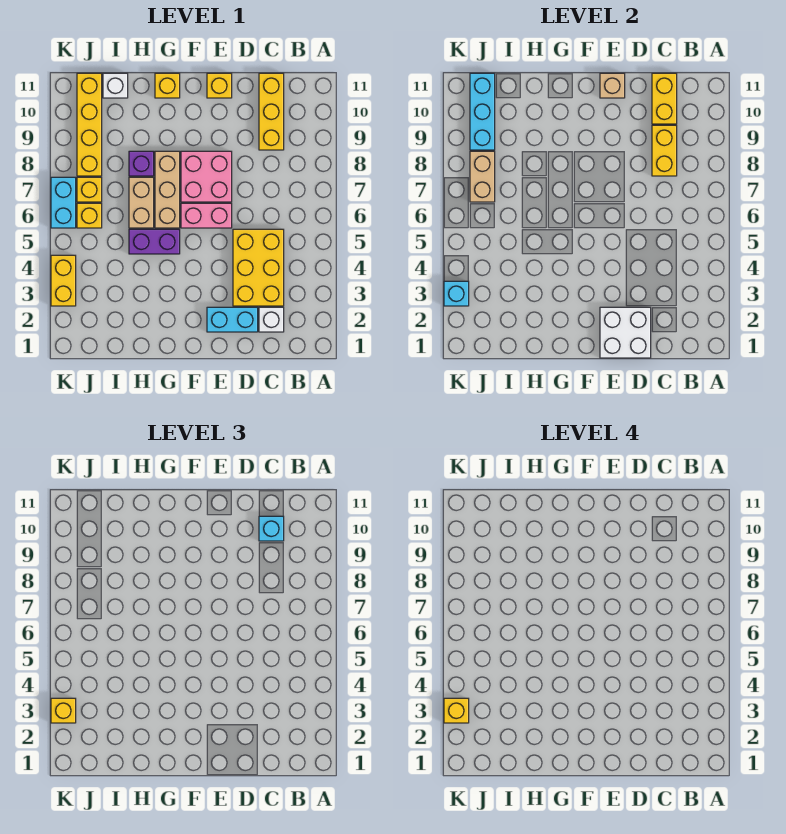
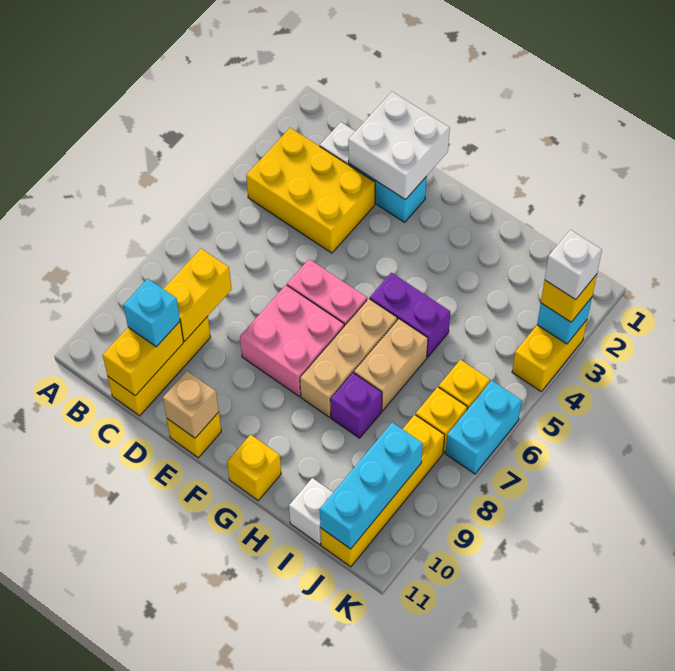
yellow brick C3:D5 level 1 -> yellow brick B3:D4 level 1
tan brick J7:J8 level 2 -> none
yellow brick K3 level 4 -> white brick K3 level 4

